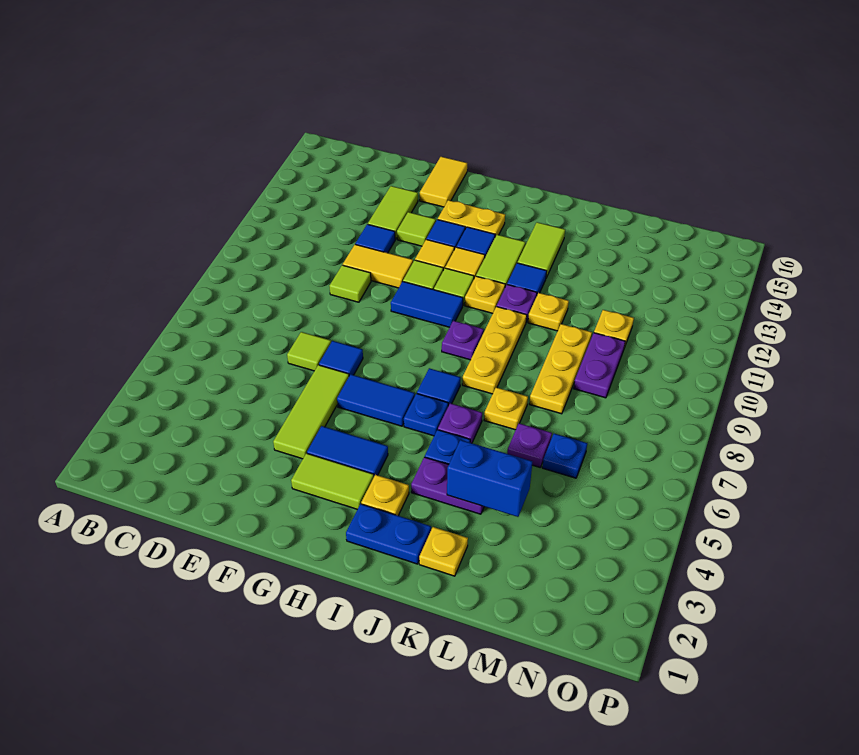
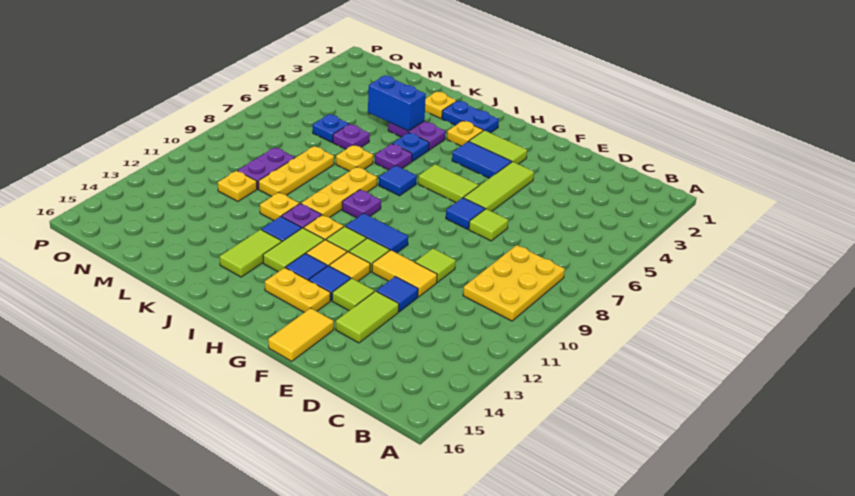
none -> yellow plate B8:C10 level 1
blue tile G6:H6 level 1 -> lime tile G6:H6 level 1
blue plate I6 level 1 -> none

